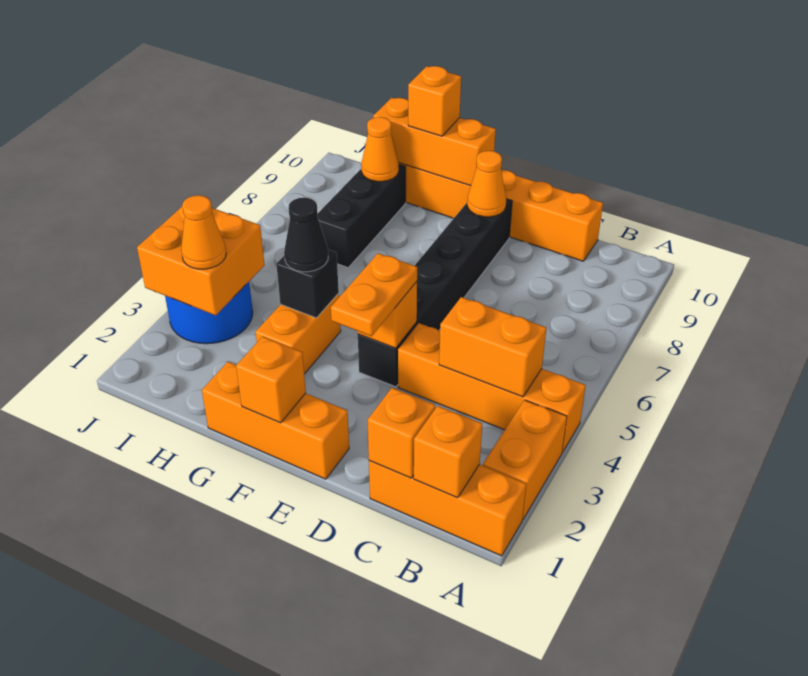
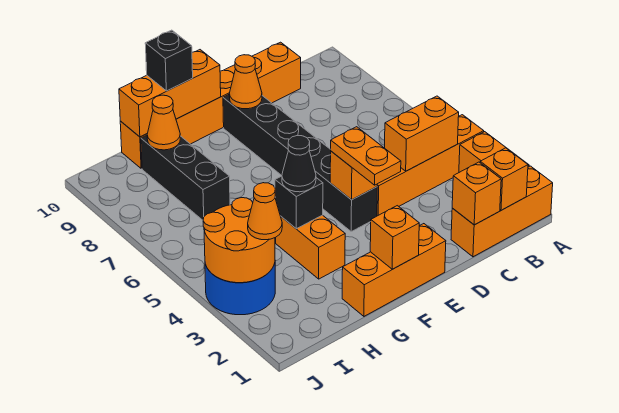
orange brick G10 level 3 -> black brick G10 level 3
orange brick I3:J4 level 2 -> orange round brick I3:J4 level 2

